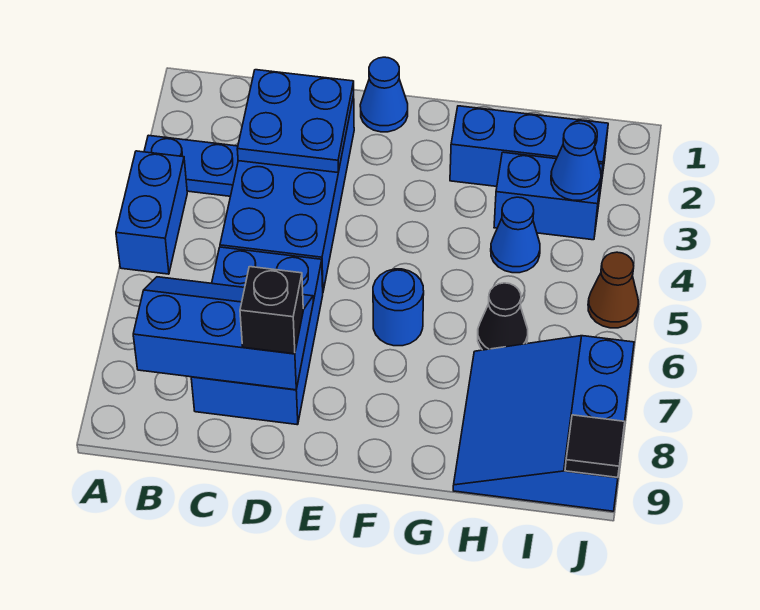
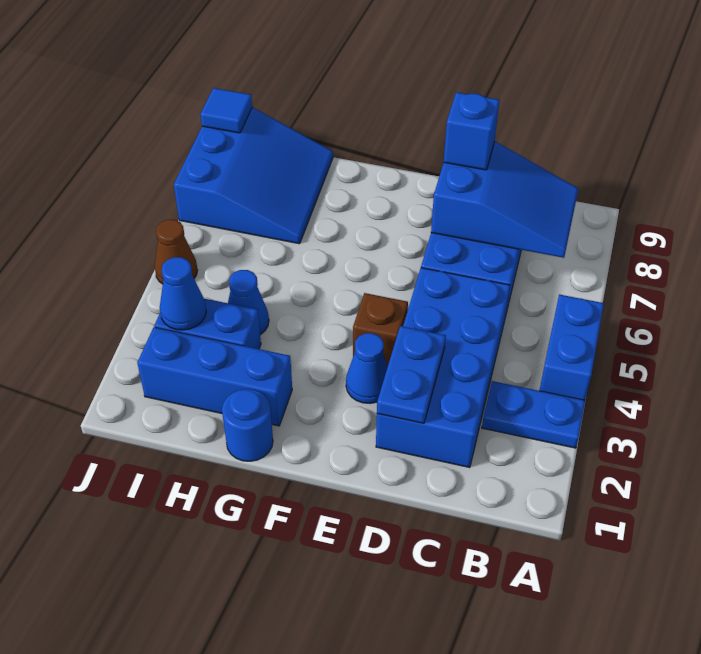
blue slope B7:D8 level 2 top 8 -> blue slope B7:D8 level 2 top D
blue plate C2:D3 level 2 -> blue plate D2:D3 level 2
black brick D8 level 3 -> blue brick D8 level 3
blue cone E1 level 1 -> blue cone E3 level 1
none -> brown brick E4 level 1
blue round brick F6 level 1 -> blue round brick G1 level 1
black cone H6 level 1 -> none
black tile J9 level 2 -> blue tile J9 level 2

